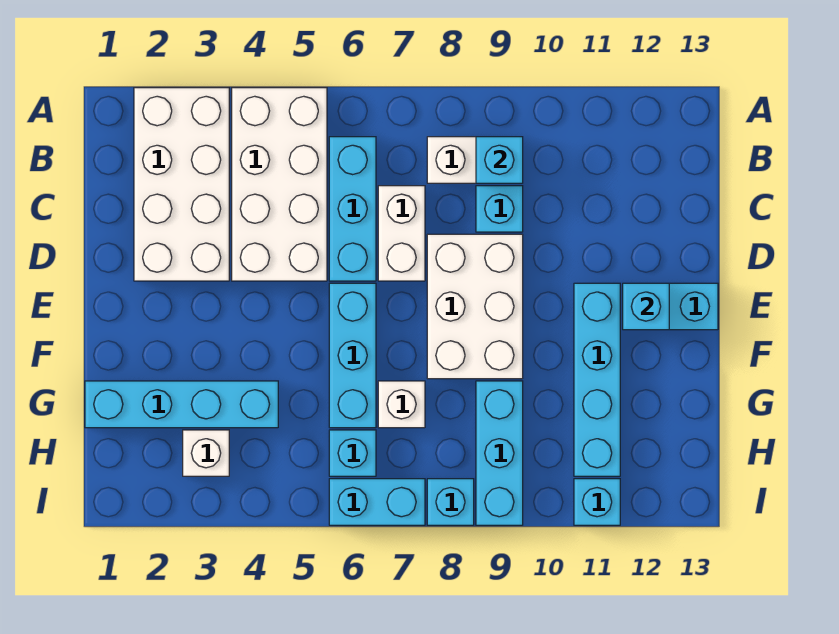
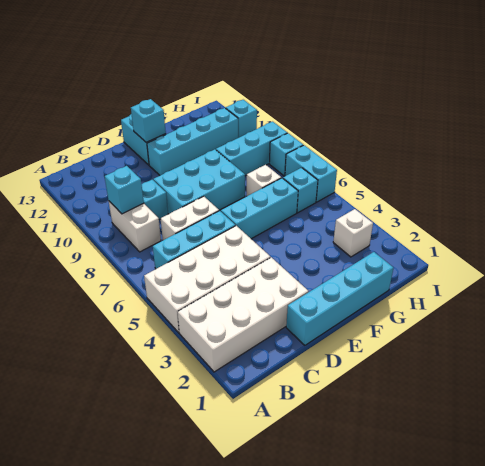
white brick D8:F9 level 1 -> cyan brick D8:F9 level 1
cyan brick G1:G4 level 1 -> cyan brick D1:G1 level 1

